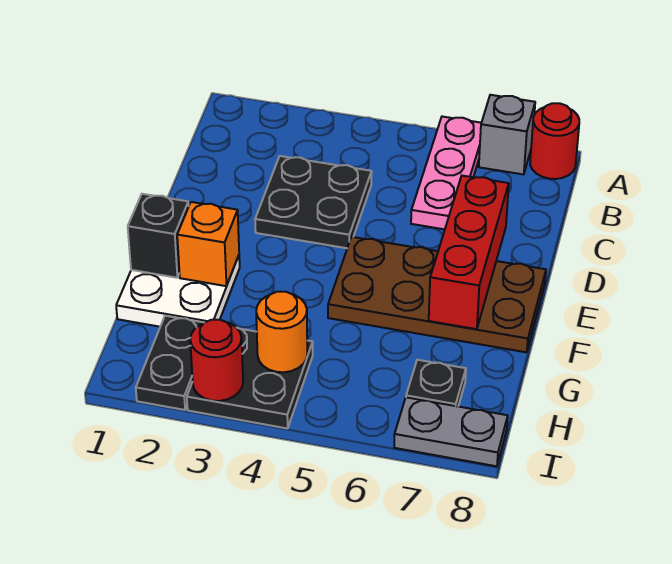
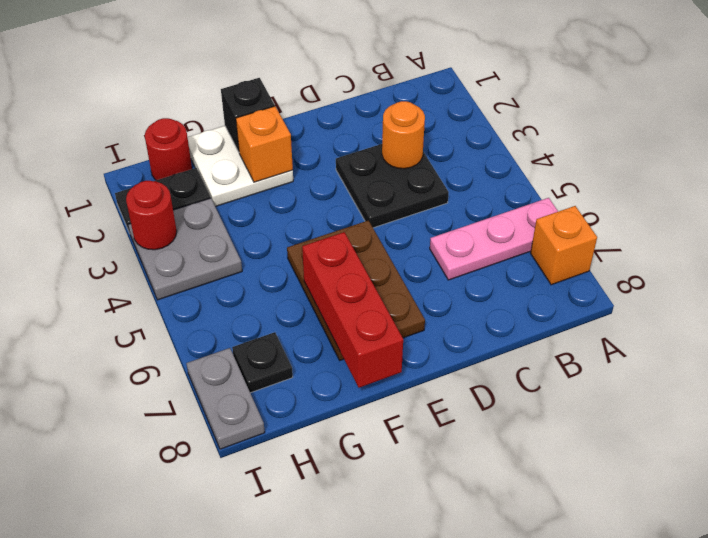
grey brick A7 level 1 -> orange brick A7 level 1
red round brick A8 level 1 -> red round brick H1 level 1
red brick D7:F7 level 2 -> red brick F6:F8 level 2
brown plate E5:F8 level 1 -> brown plate E5:F7 level 1
black plate H3:I4 level 1 -> grey plate H3:I4 level 1
orange round brick H4 level 2 -> orange round brick C3 level 2

